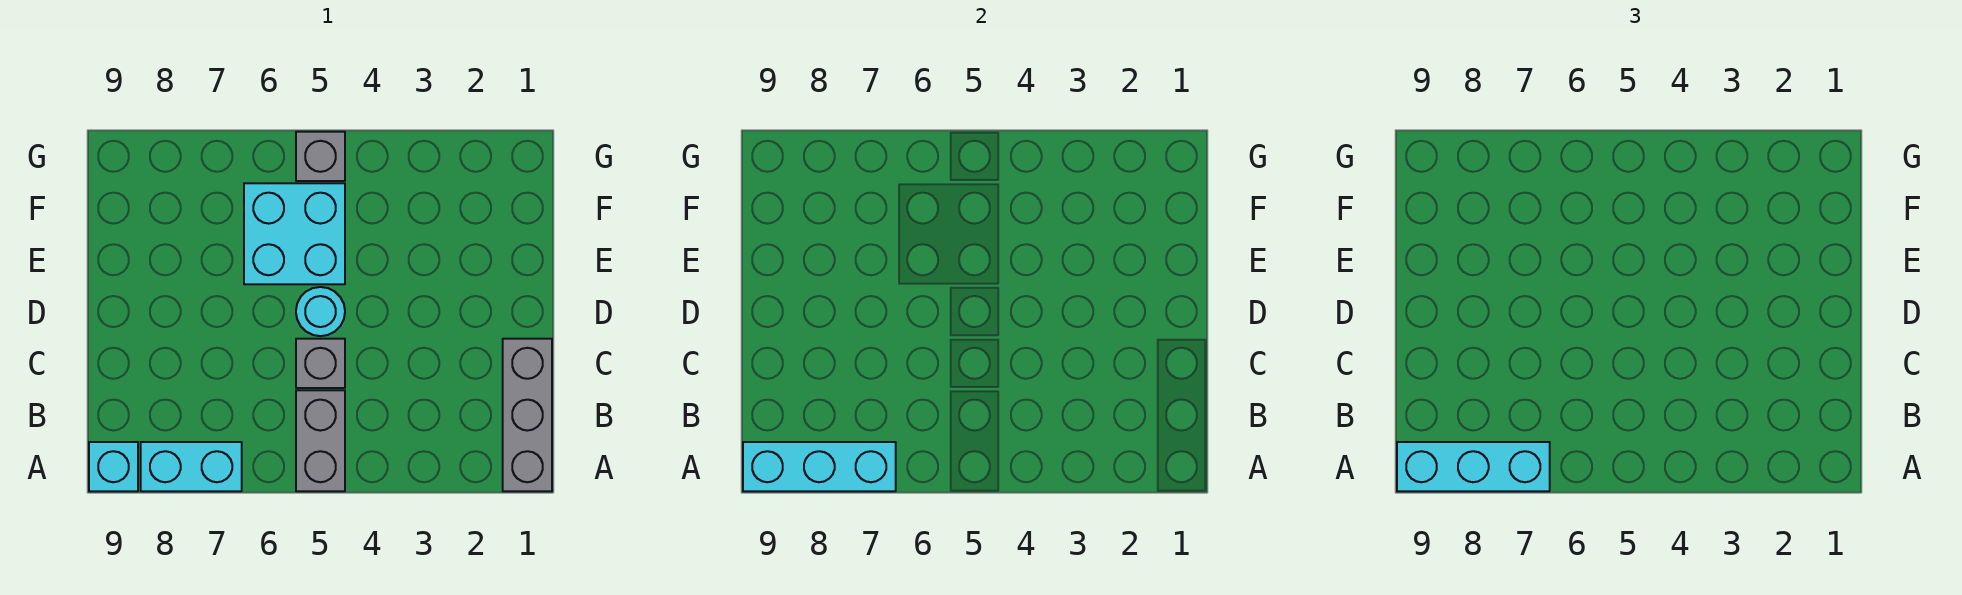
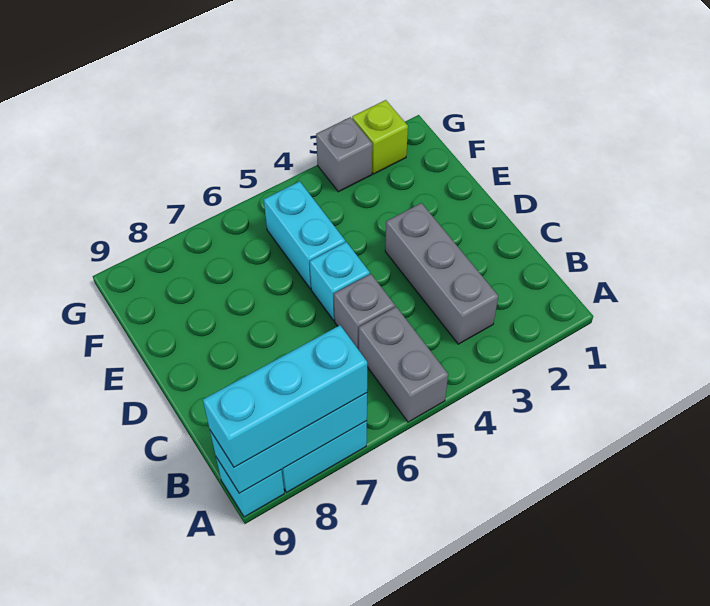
grey brick A1:C1 level 1 -> grey brick B3:D3 level 1
cyan round brick D5 level 1 -> cyan brick D5 level 1
cyan brick E5:F6 level 1 -> cyan brick E5:F5 level 1
none -> lime brick G2 level 1
grey brick G5 level 1 -> grey brick G3 level 1

